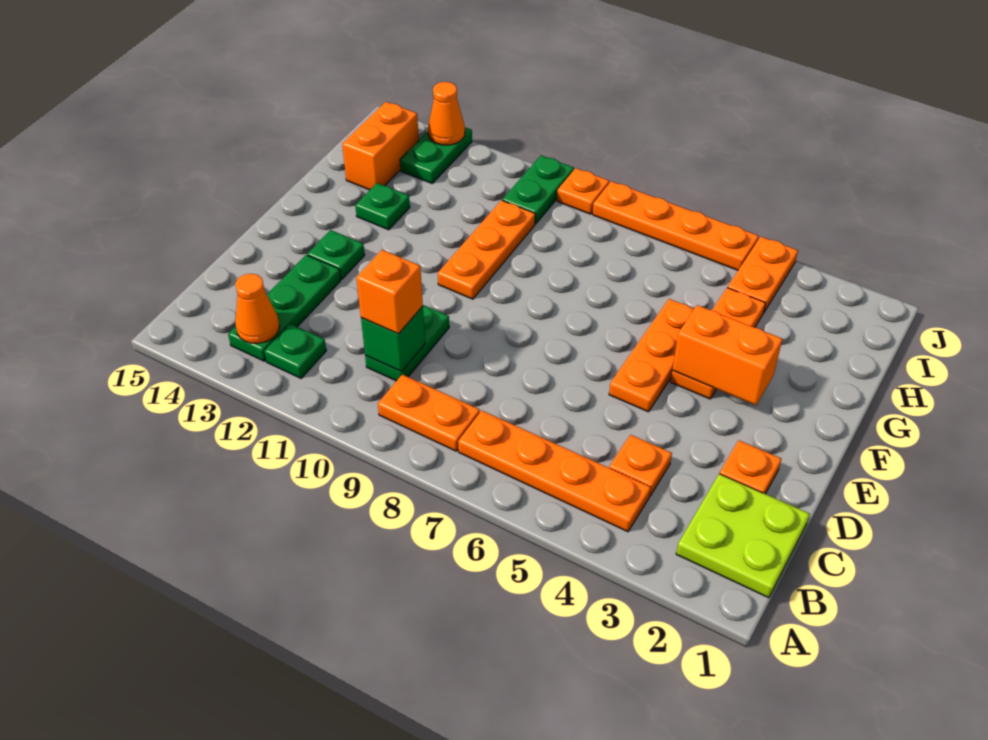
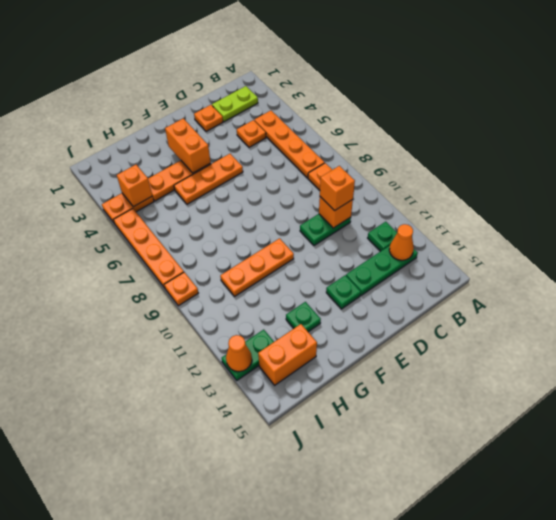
lime plate B1:C2 level 1 -> lime plate B2:C2 level 1
green brick C10 level 2 -> orange brick C10 level 2
none -> orange brick I4 level 2
green plate I10:J10 level 1 -> none

